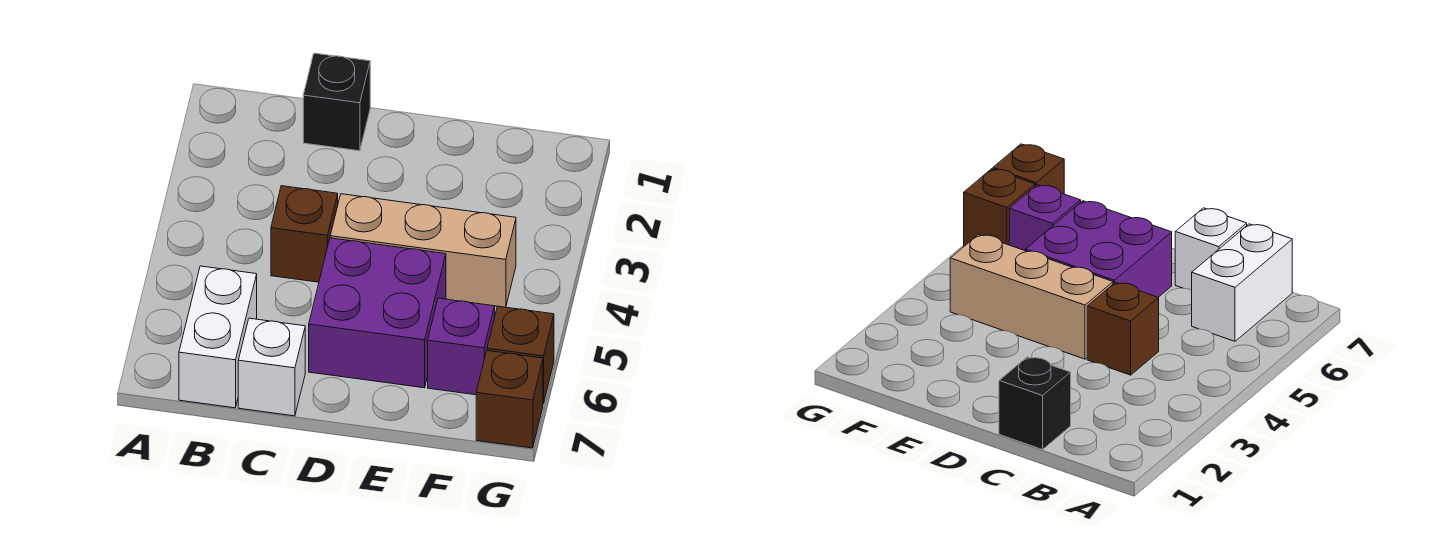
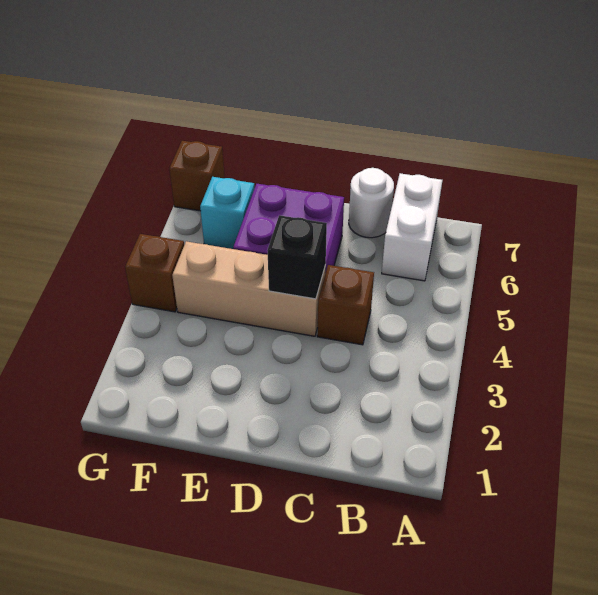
black brick C1 level 1 -> black brick D4 level 2
white brick C7 level 1 -> white round brick C7 level 1
purple brick F6 level 1 -> cyan brick F6 level 1
brown brick G6 level 1 -> brown brick G4 level 1

